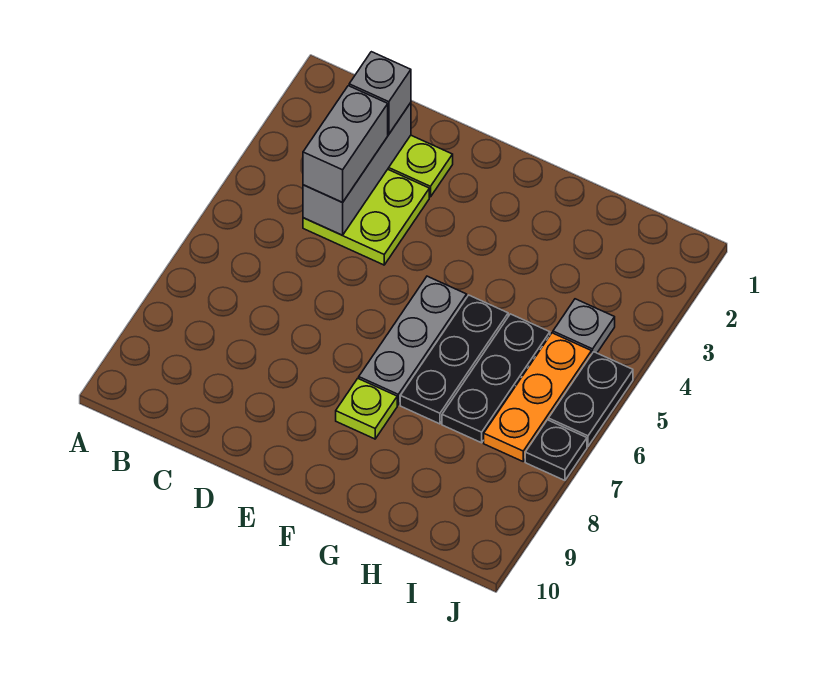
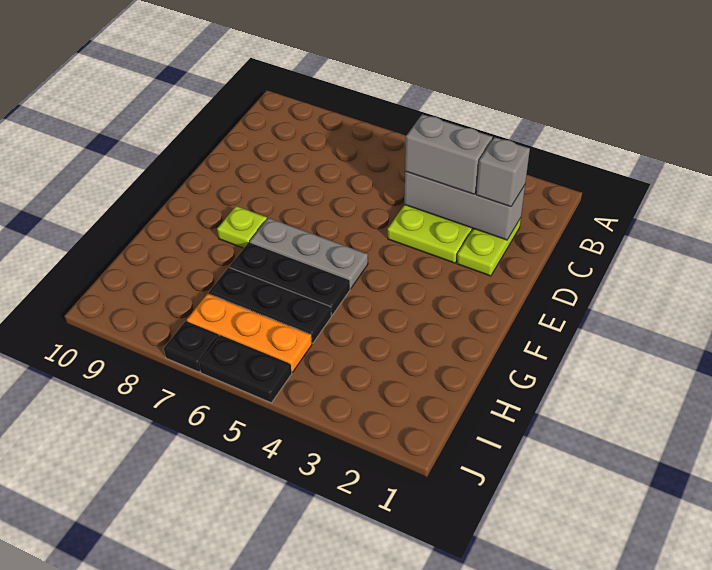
grey plate I4 level 1 -> none

